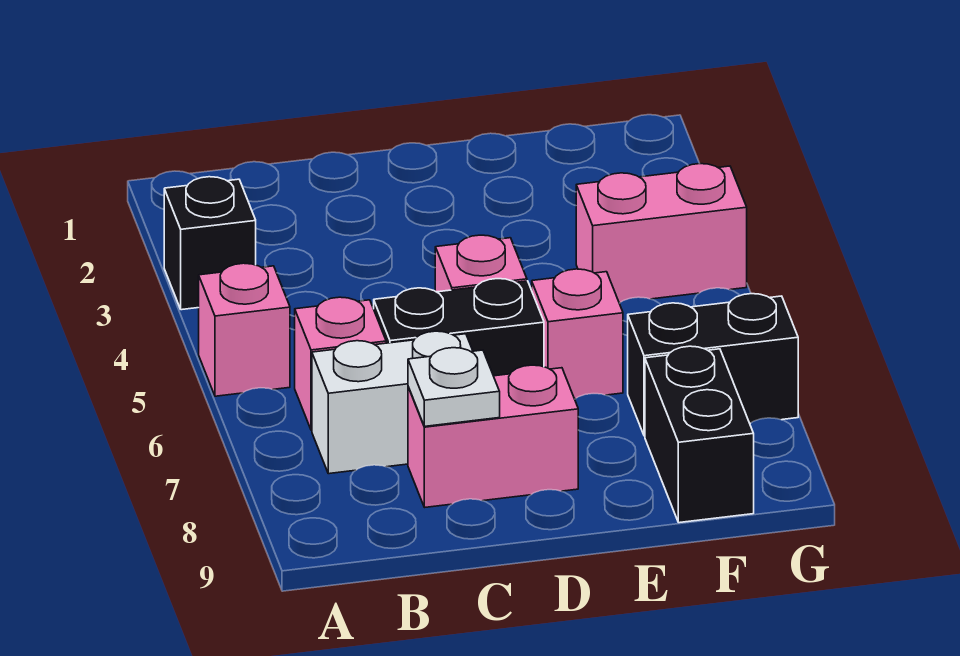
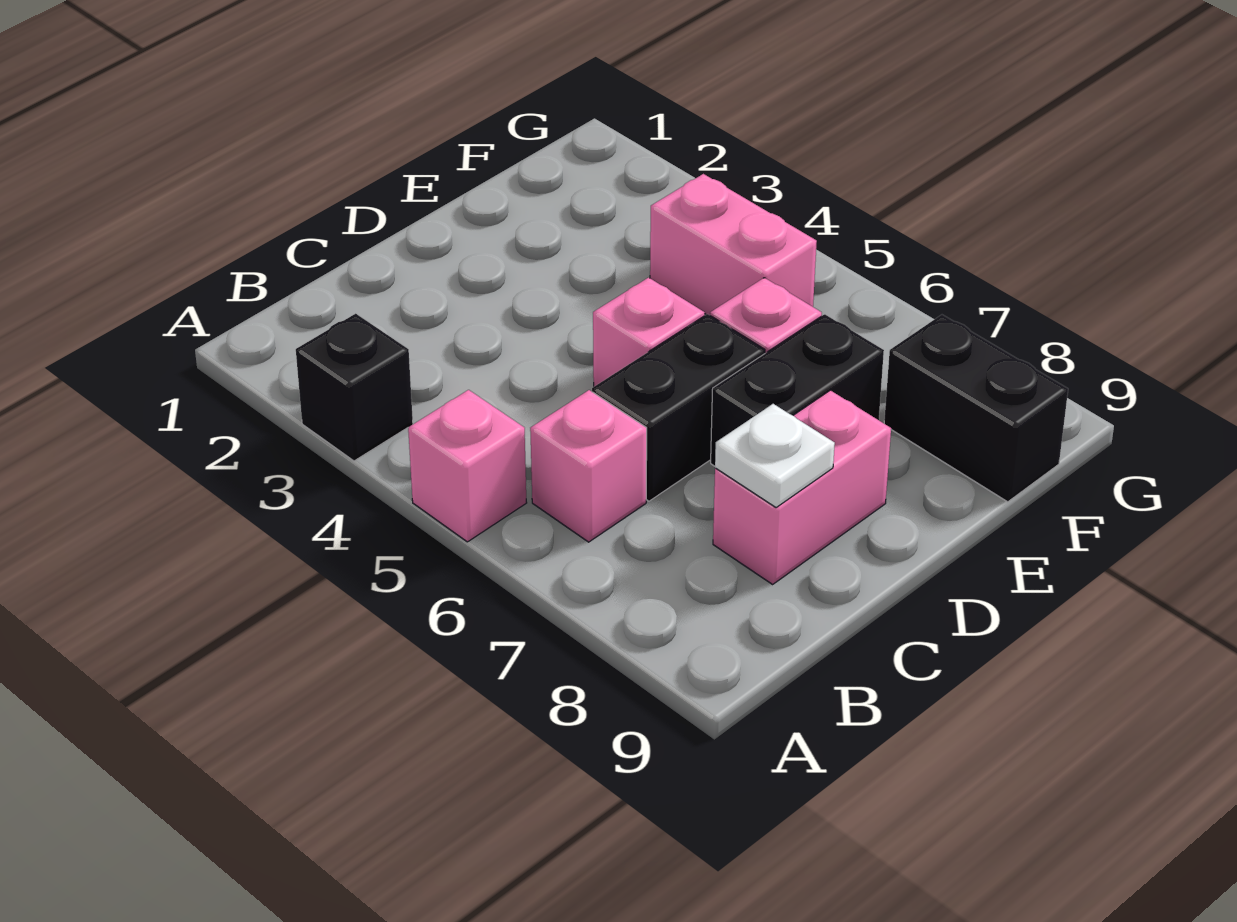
white brick B7:C7 level 1 -> none
pink brick F4:G4 level 1 -> pink brick F4:F5 level 1
black brick F7:G7 level 1 -> black brick D7:E7 level 1

